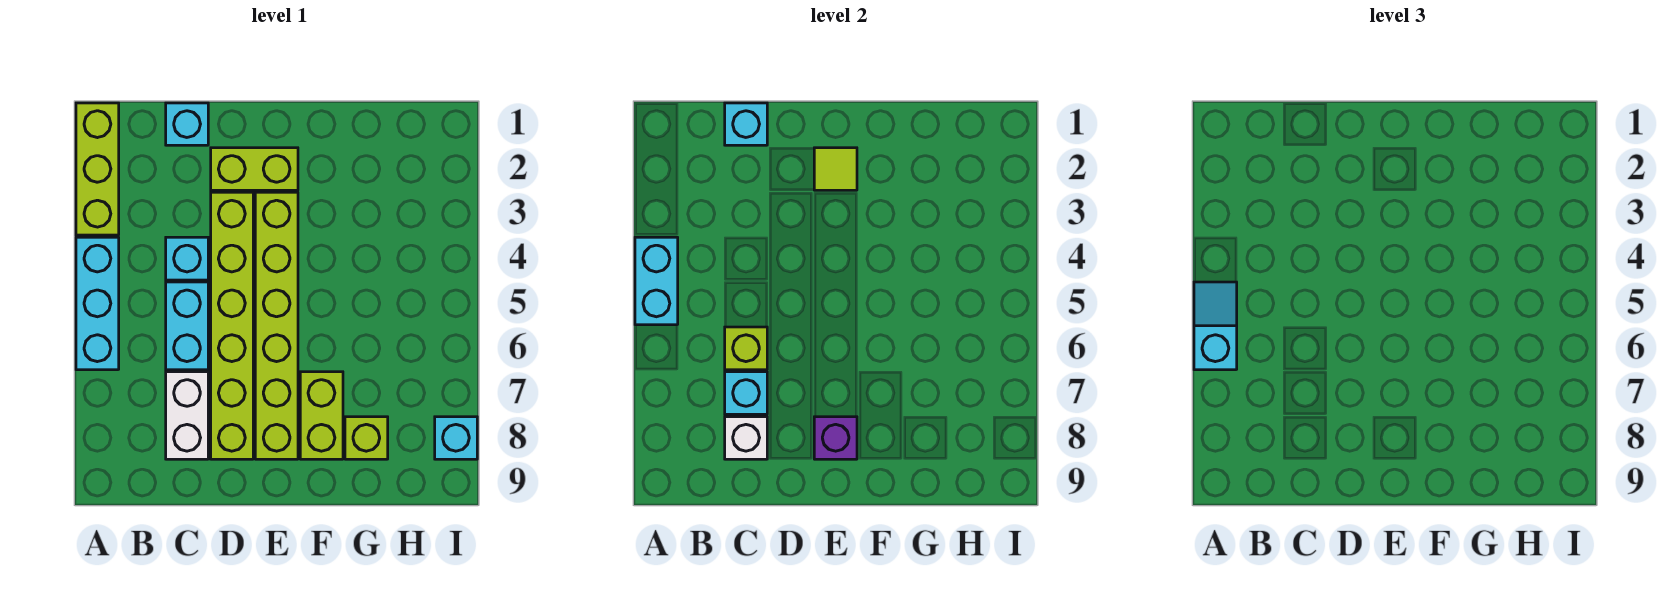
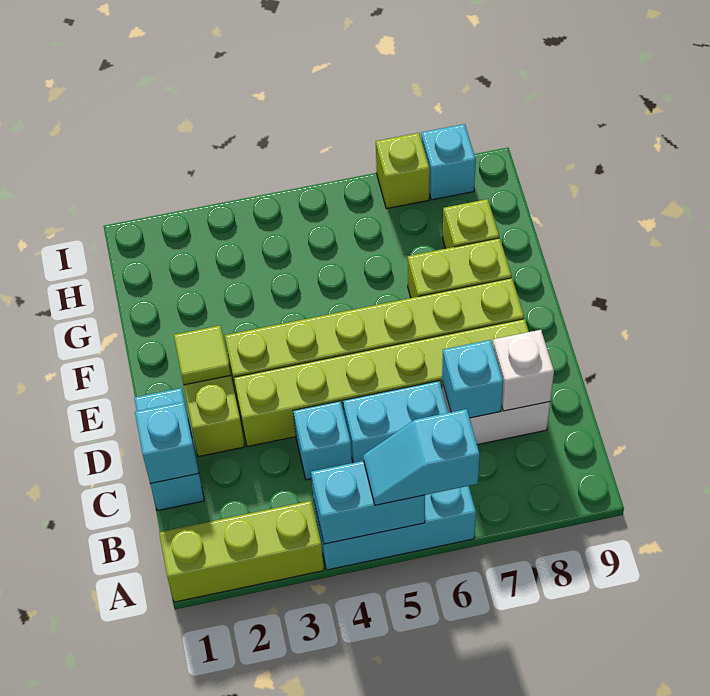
cyan brick C1 level 1 -> cyan brick C1:D1 level 1
lime brick C6 level 2 -> lime brick I7 level 1
purple brick E8 level 2 -> none

